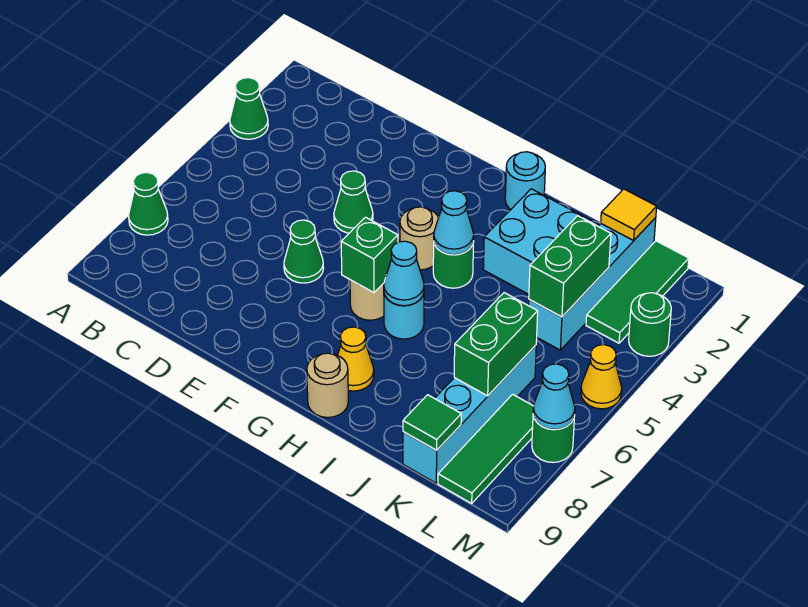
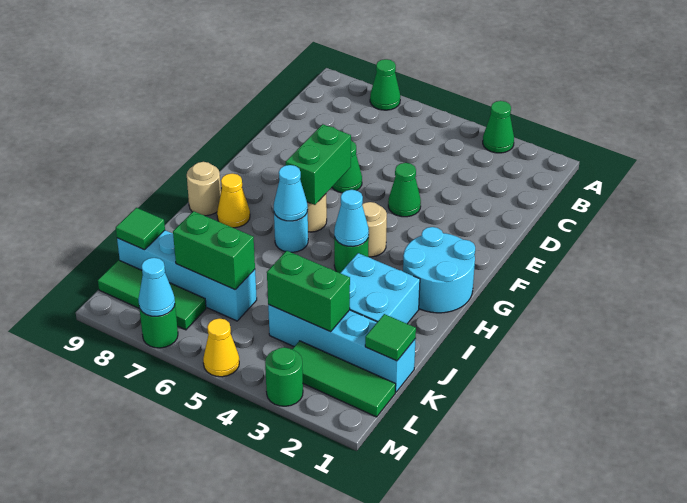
green brick G6 level 2 -> green brick F6:G6 level 2
cyan round brick H1 level 1 -> cyan round brick G1:H2 level 1
yellow tile K1 level 2 -> green tile K1 level 2

